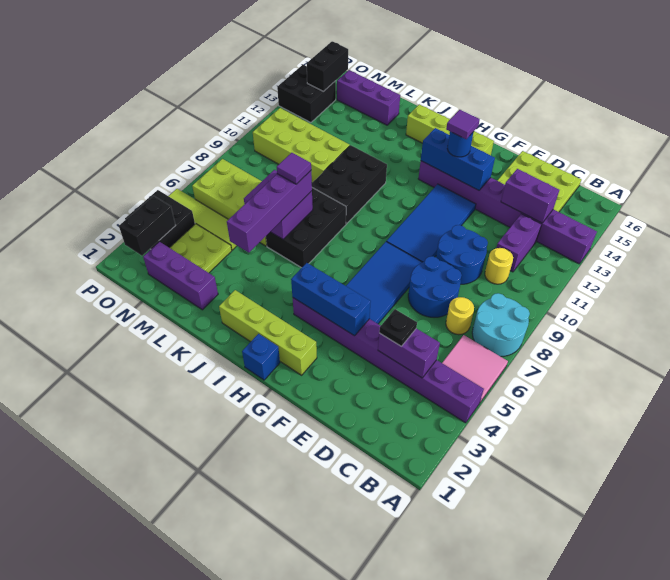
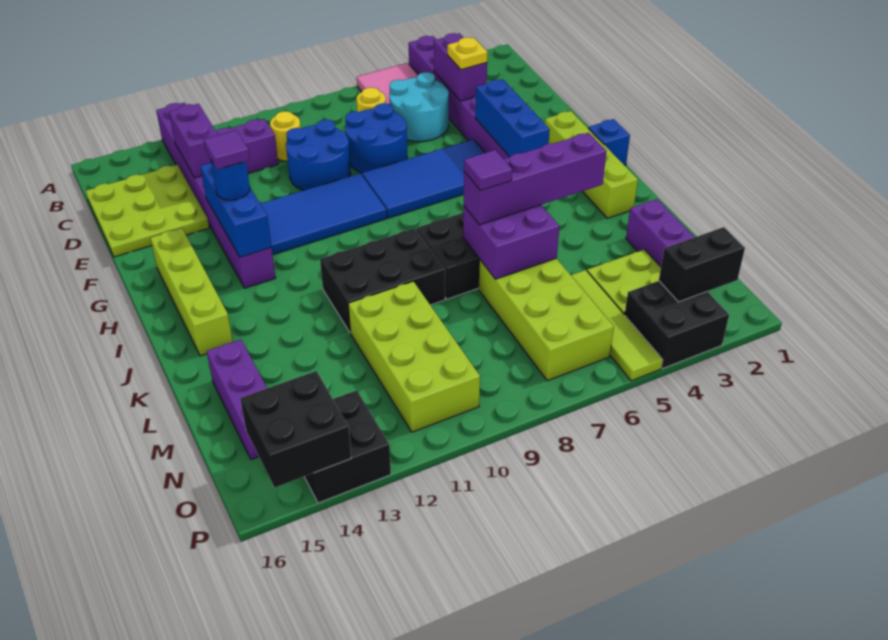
cyan round brick A7:B8 level 1 -> cyan round brick C5:D6 level 1
black plate D4 level 3 -> yellow plate D4 level 3
black brick O14:O15 level 2 -> black brick O14:P15 level 2

